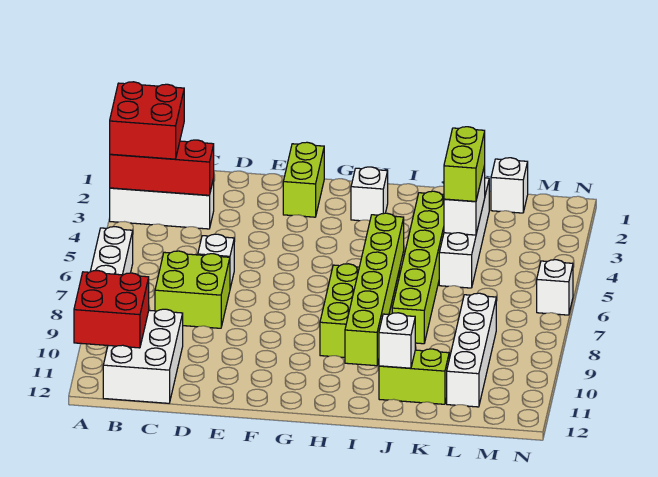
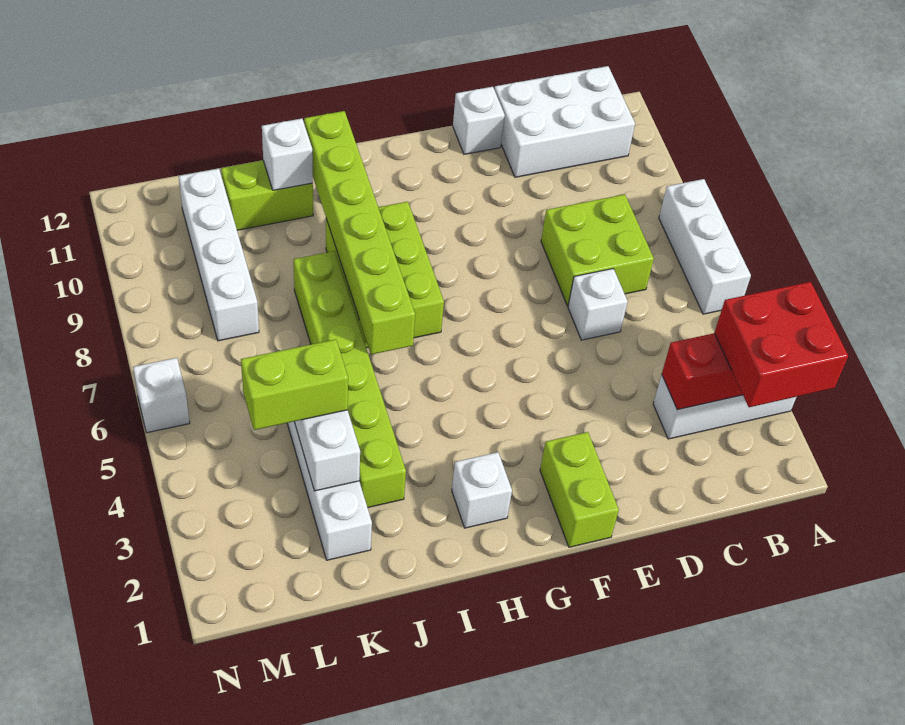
red brick A10:B11 level 2 -> none
white brick B10:C12 level 1 -> white brick B11:D12 level 1
lime brick K3:K4 level 3 -> lime brick K4:L4 level 3
white brick L1 level 1 -> white brick E12 level 1

